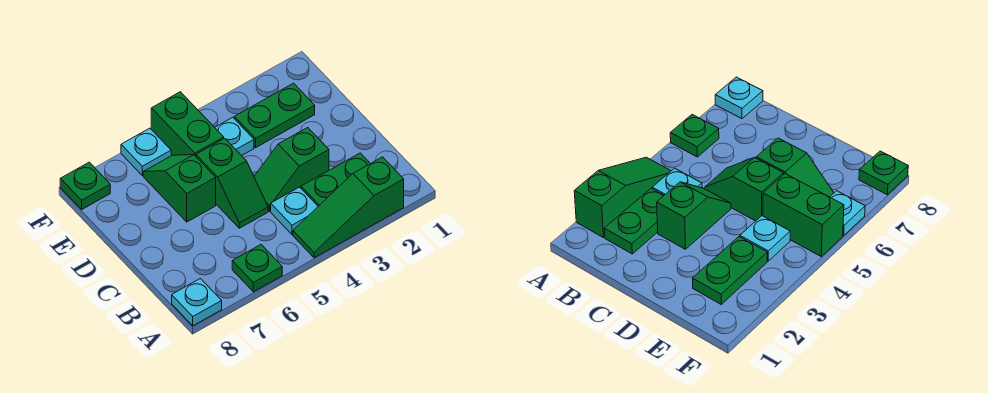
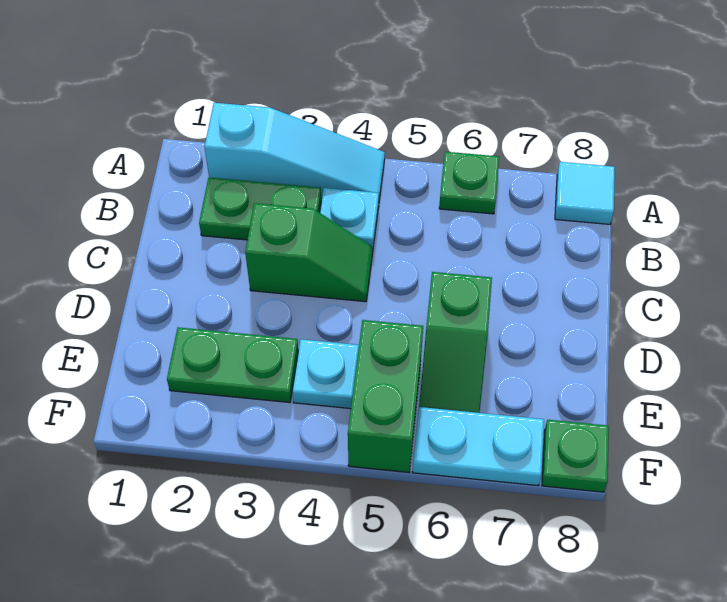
green slope A2:A4 level 1 top 2 -> cyan slope A2:A4 level 1 top 2
cyan plate A8 level 1 -> cyan tile A8 level 1
green slope C5:D5 level 1 top D -> none
cyan plate F6 level 1 -> cyan plate F6:F7 level 1

